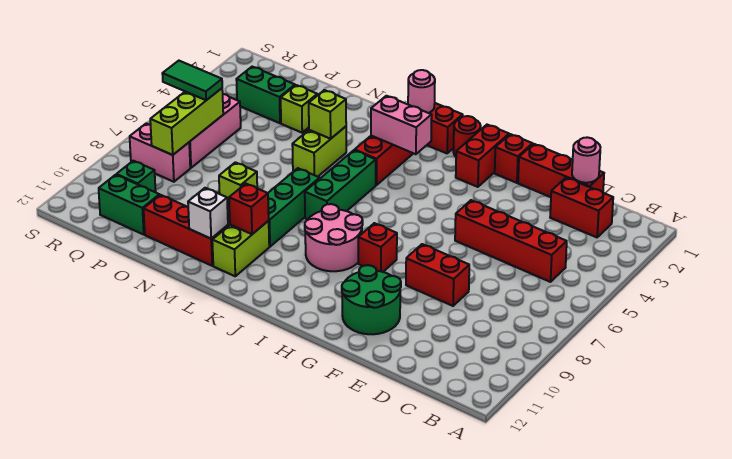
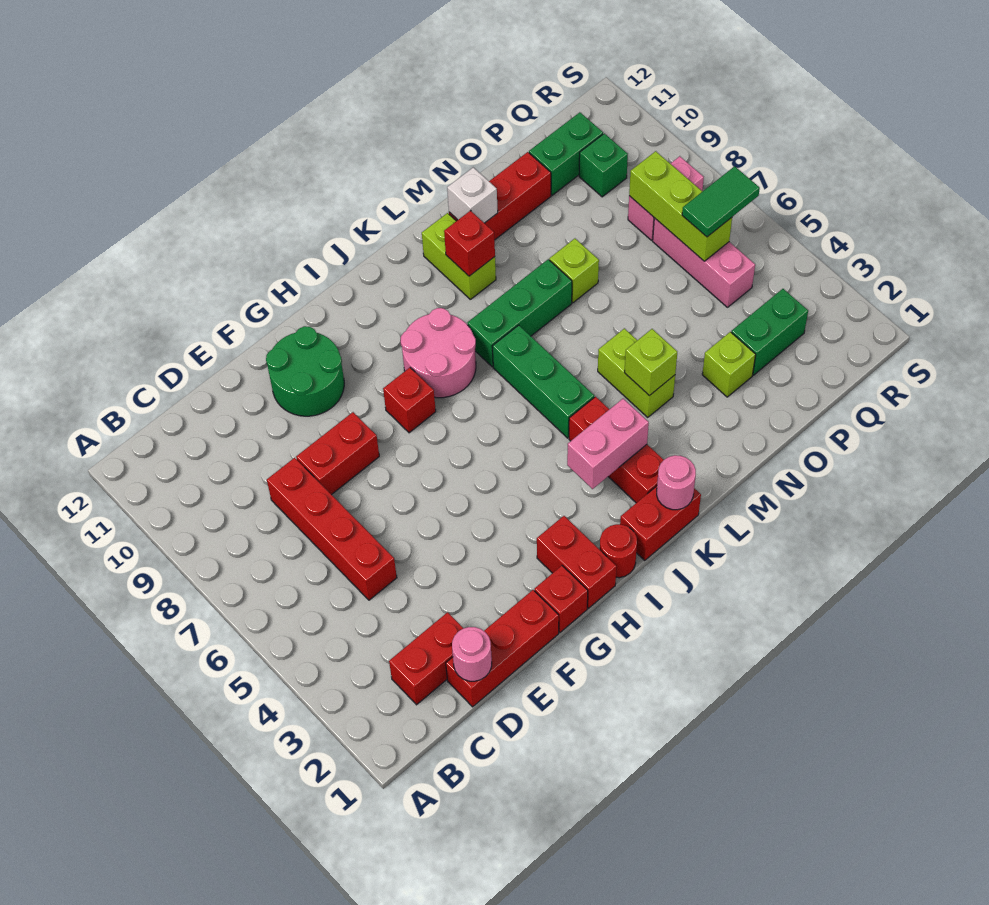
red brick C5:F5 level 1 -> red brick D5:D8 level 1
green brick L7:L9 level 1 -> green brick K8:M8 level 1

